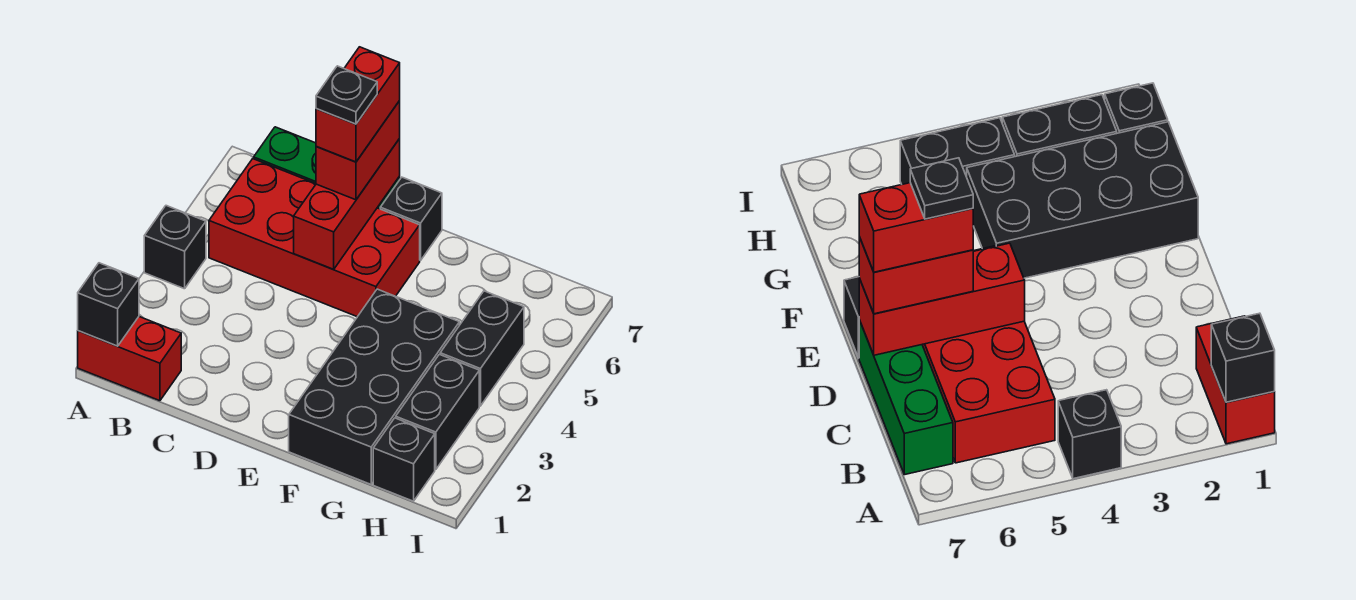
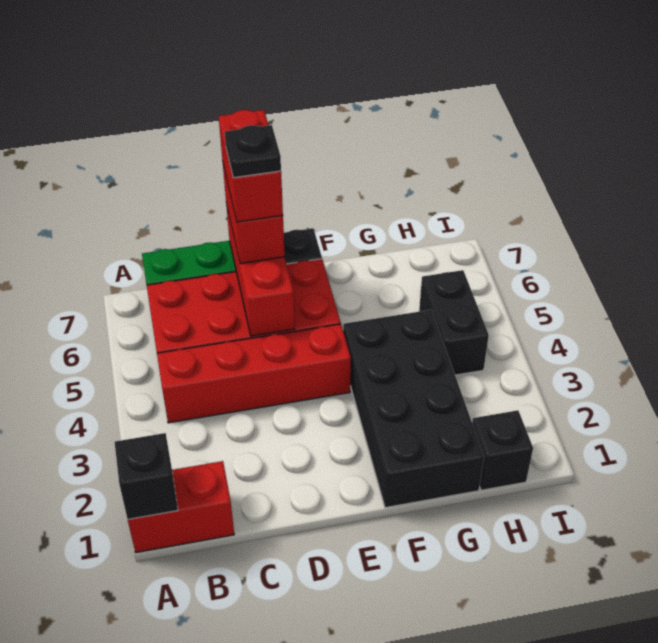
black brick A4 level 1 -> none
none -> red brick B4:E4 level 1
black brick H2:H3 level 1 -> none

